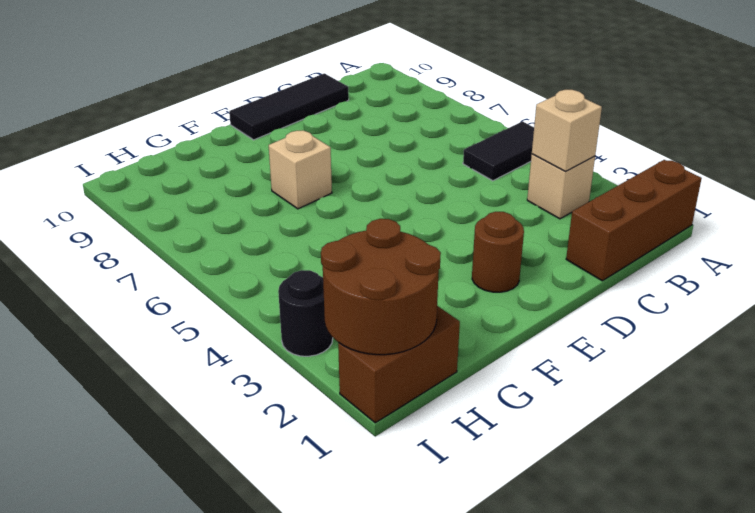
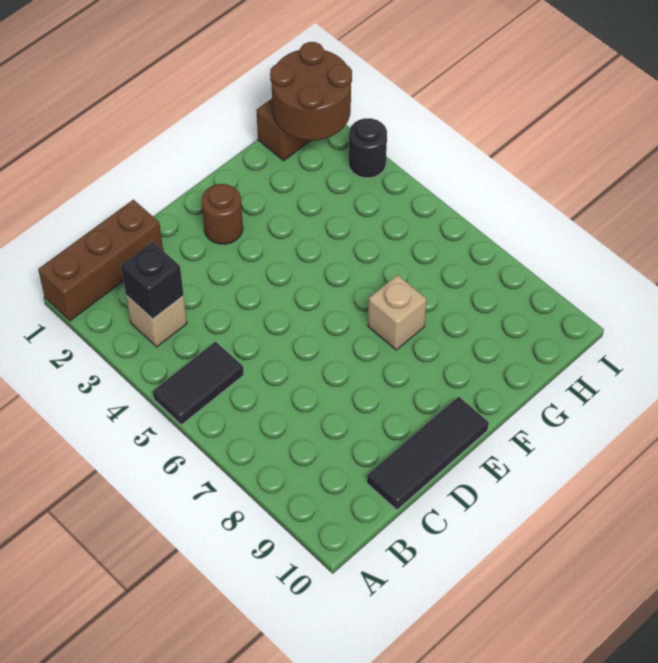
tan brick B3 level 2 -> black brick B3 level 2

